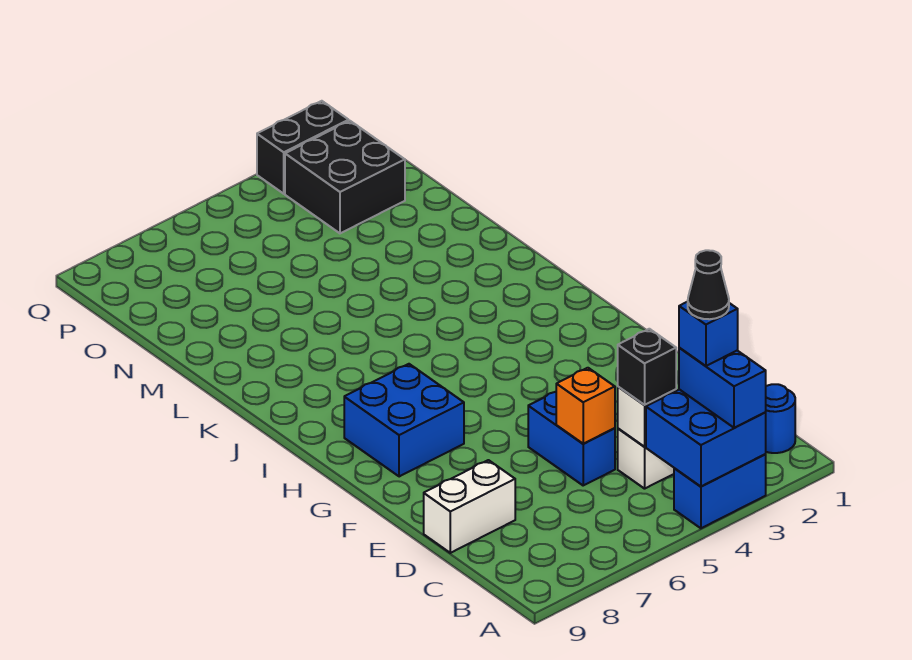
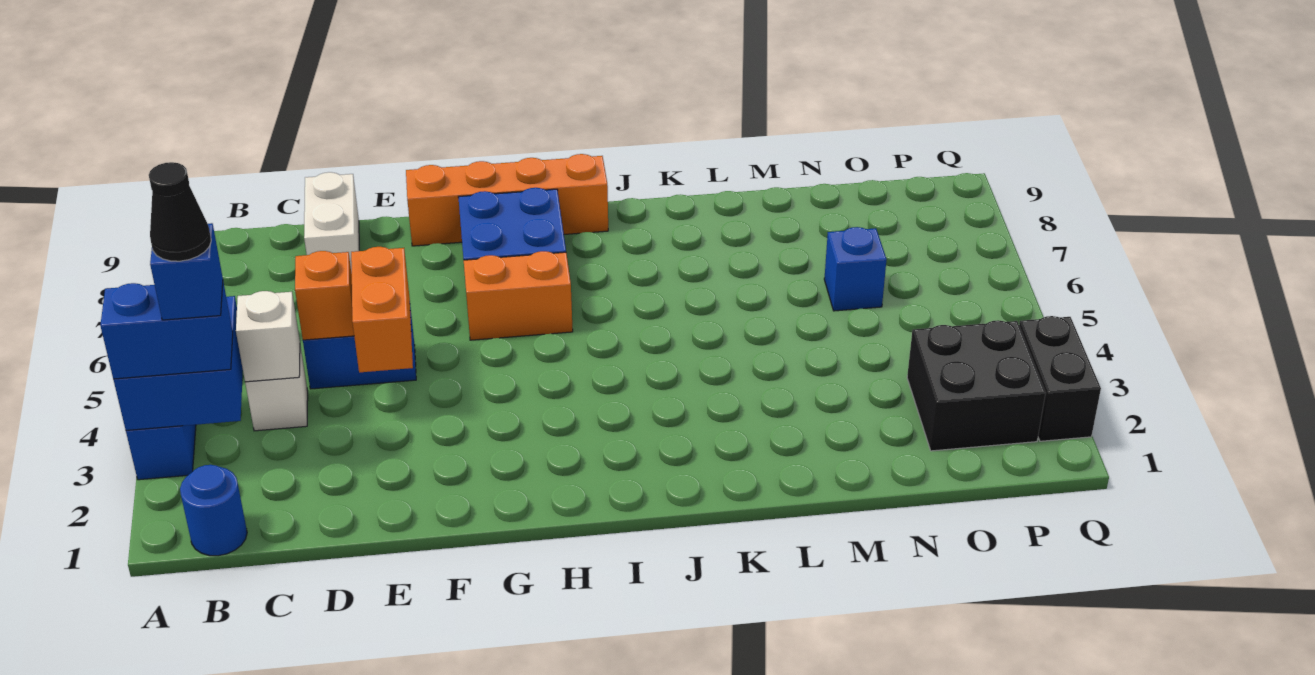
black brick C4 level 3 -> none
none -> orange brick E4:E5 level 2
none -> orange brick F9:I9 level 1
none -> orange brick G6:H6 level 1
none -> blue brick N6 level 1

